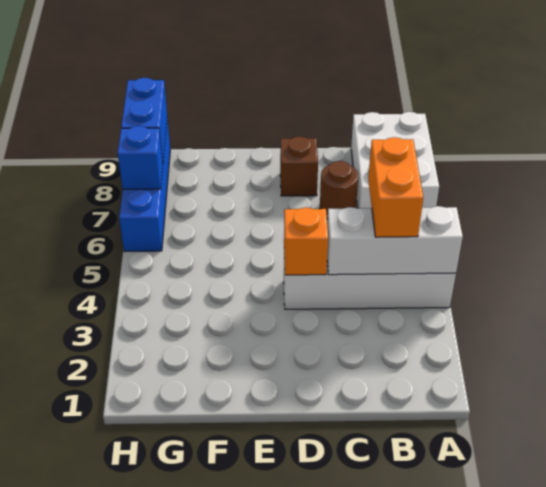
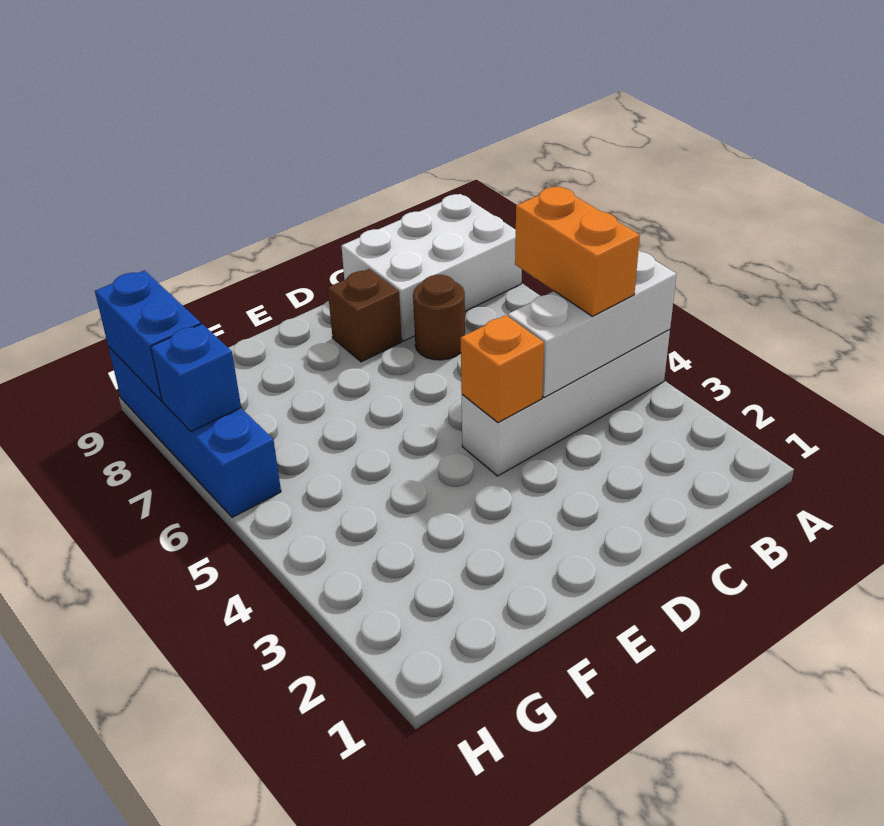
white brick A7:B9 level 1 -> white brick A8:C9 level 1

